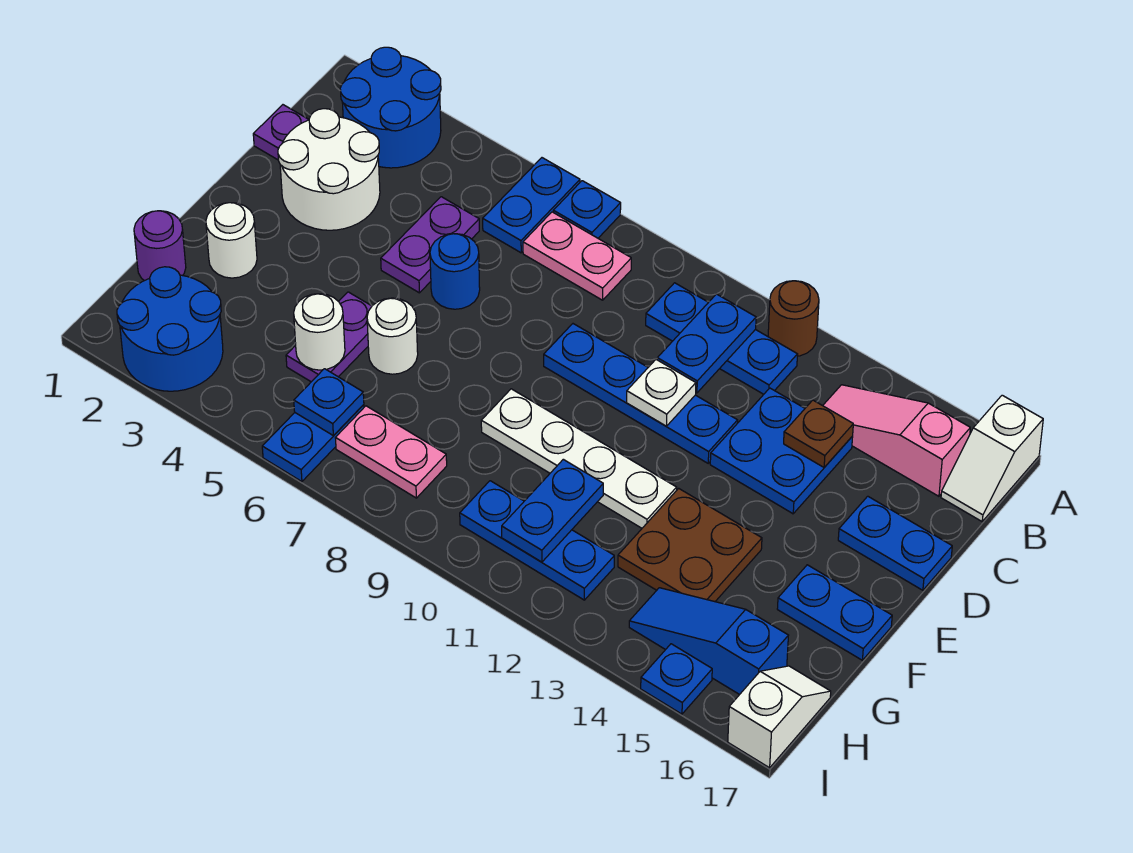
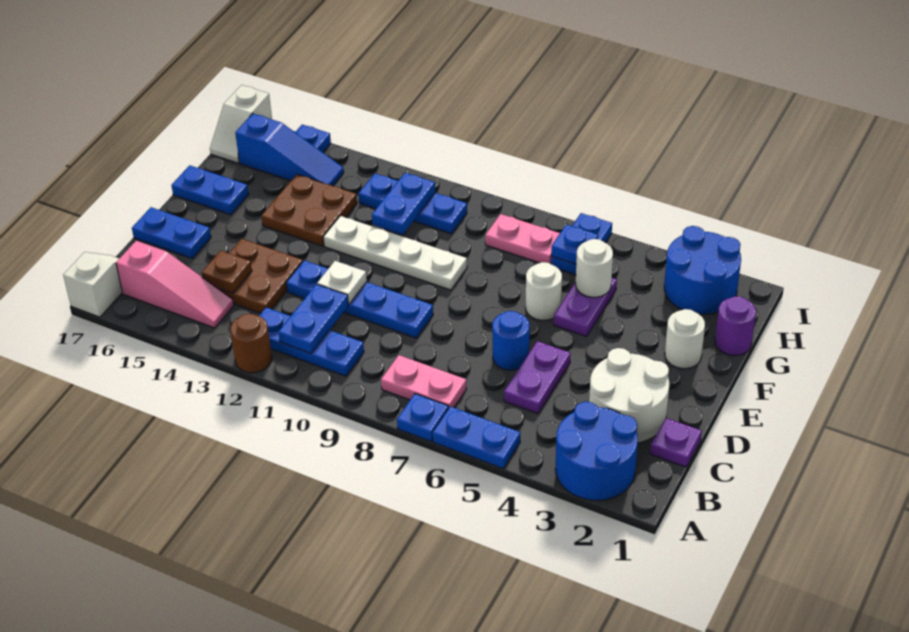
blue plate A6:B6 level 1 -> blue plate A5:A6 level 1
blue plate C13:D14 level 1 -> brown plate C13:D14 level 1

